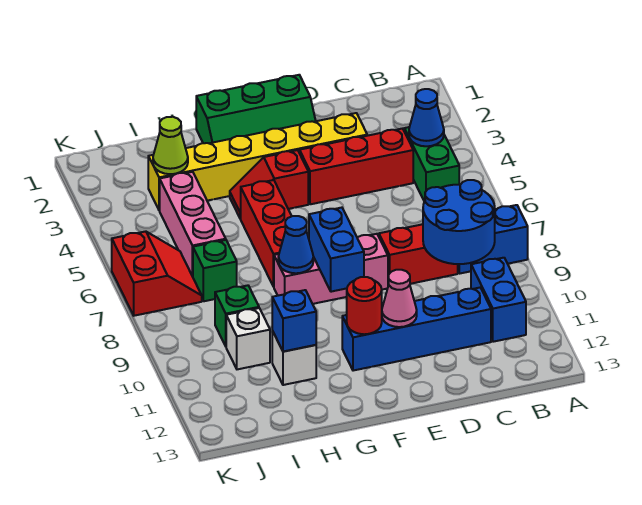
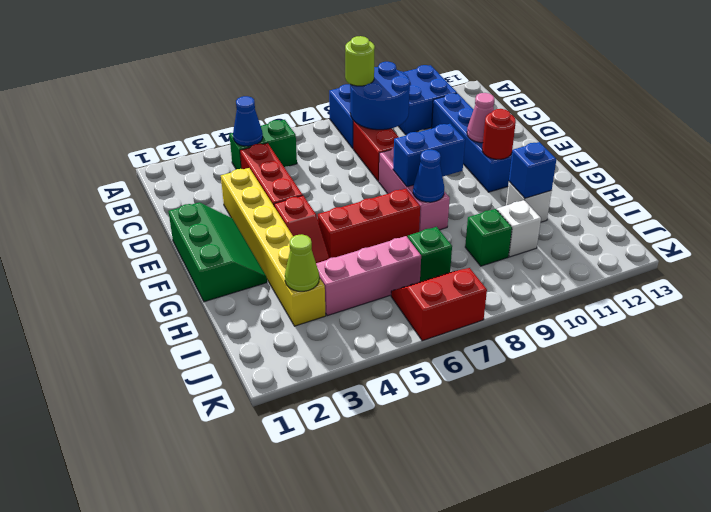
none -> lime round brick B8 level 3
blue brick B10:B11 level 1 -> blue brick A10:B11 level 1

